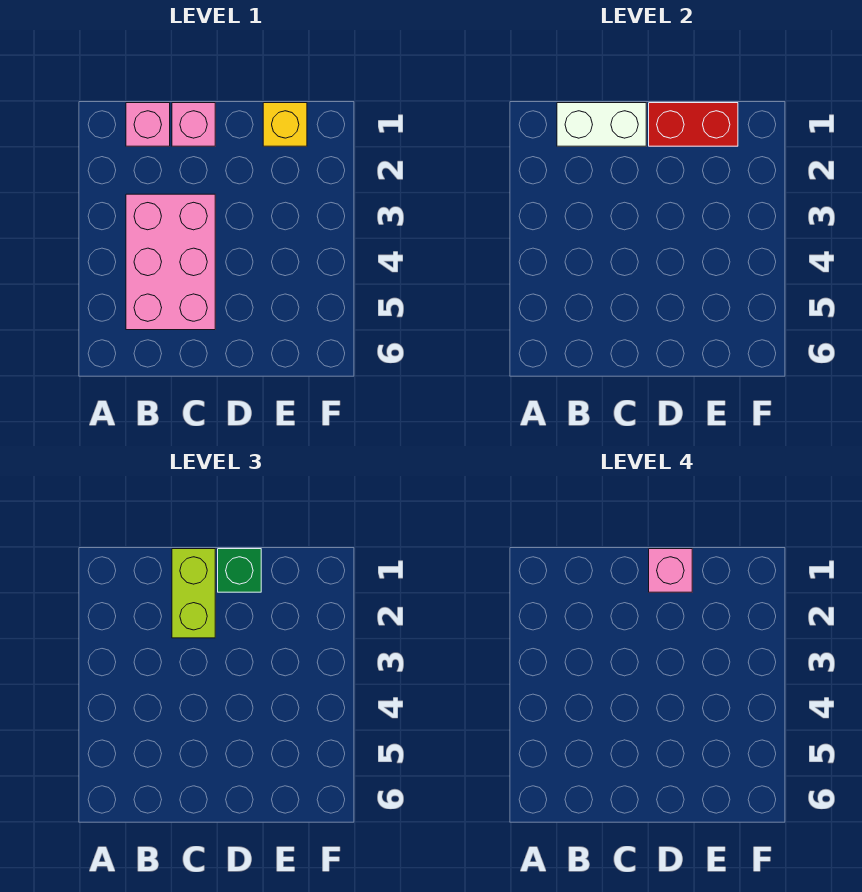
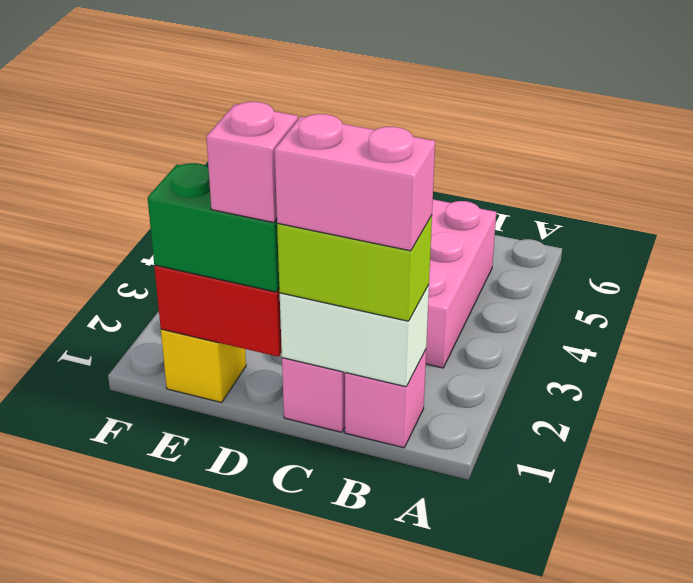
none -> pink brick B1:C1 level 4
lime brick C1:C2 level 3 -> lime brick B1:C1 level 3
green brick D1 level 3 -> green brick D1:E1 level 3

